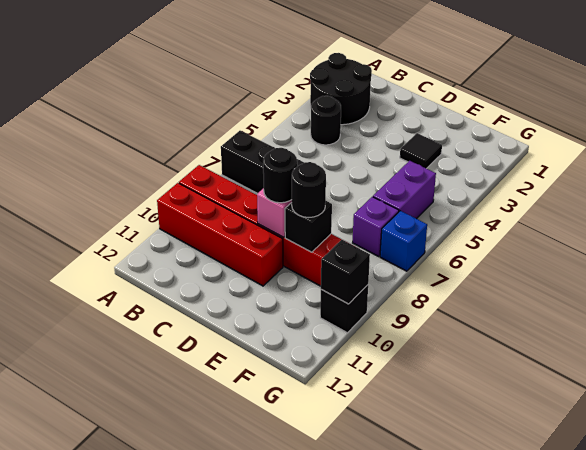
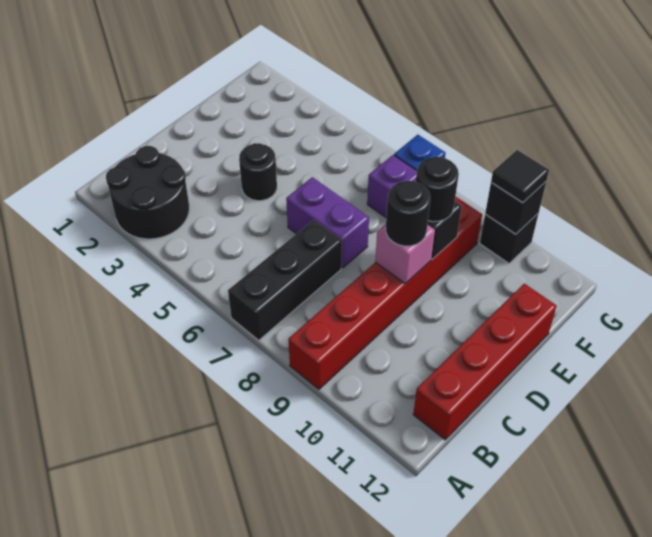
red brick A10:D10 level 1 -> red brick B12:E12 level 1
black round brick B4 level 1 -> black round brick D4 level 1
black tile E3 level 1 -> black tile G10 level 3
purple brick F5:F6 level 1 -> purple brick D6:D7 level 1

